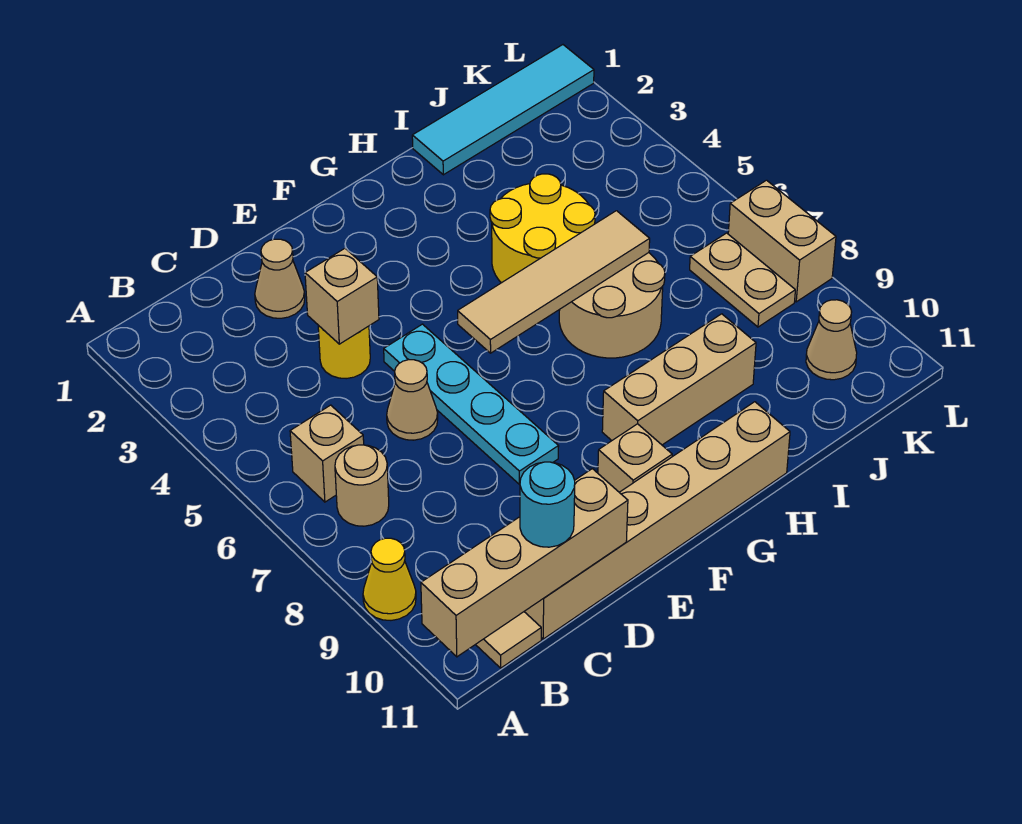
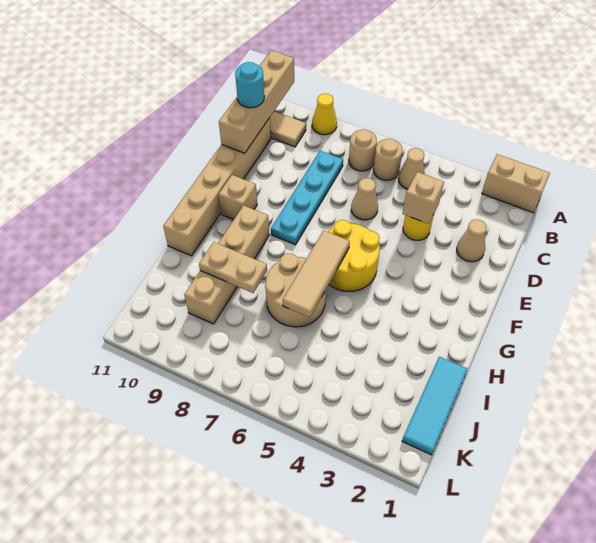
tan brick B6 level 1 -> tan round brick B6 level 1
cyan plate E5:E8 level 1 -> cyan plate C8:F8 level 1
tan tile F6:I6 level 2 -> tan tile G6:I6 level 2
tan brick G9:I9 level 1 -> tan brick G9:J9 level 1
yellow round brick H4:I5 level 1 -> yellow round brick F5:G6 level 1
cyan tile I1:L1 level 1 -> cyan tile I1:K1 level 1
tan plate K7:K8 level 1 -> tan plate I8:I9 level 2
tan cone K10 level 1 -> tan cone B5 level 1
tan brick L7:L8 level 1 -> tan brick A1:A2 level 1

